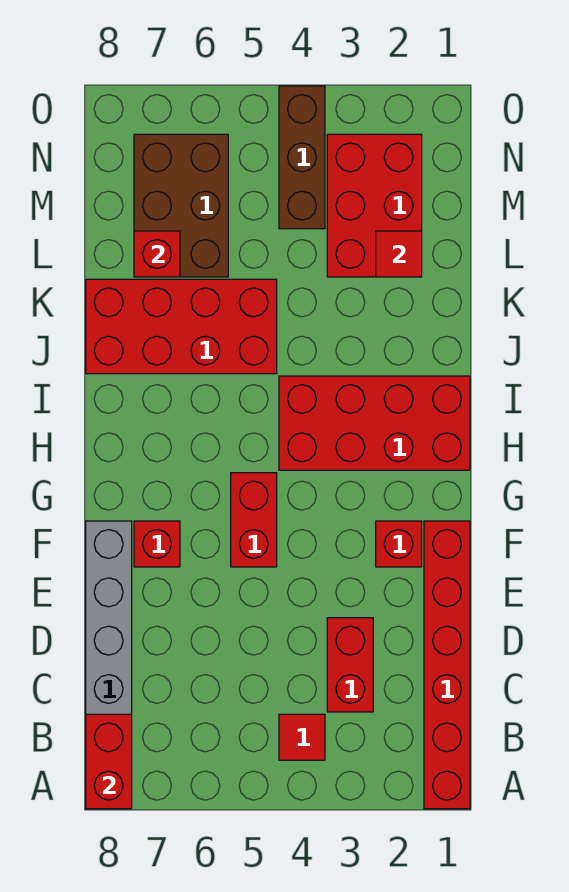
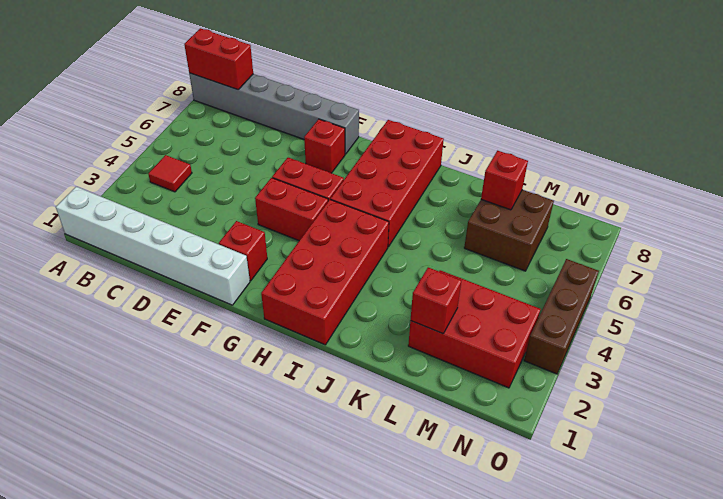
red brick A1:F1 level 1 -> white brick A1:F1 level 1
red brick C3:D3 level 1 -> red brick F4:G4 level 1
red brick J5:K8 level 1 -> red brick H5:I8 level 1
red tile L2 level 2 -> red brick L2 level 2
brown brick L6:N7 level 1 -> brown brick L6:M7 level 1
brown brick M4:O4 level 1 -> brown brick O3:O5 level 1

